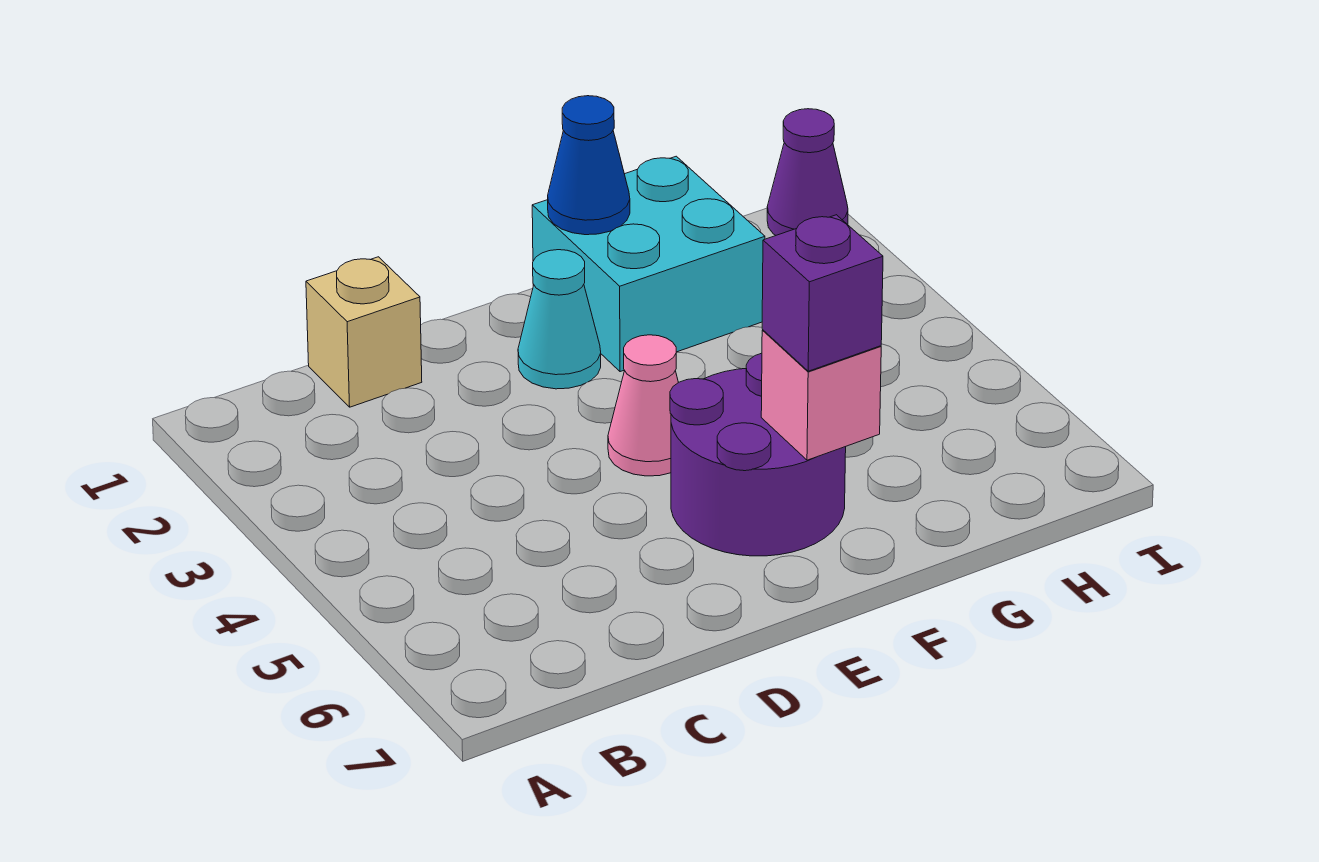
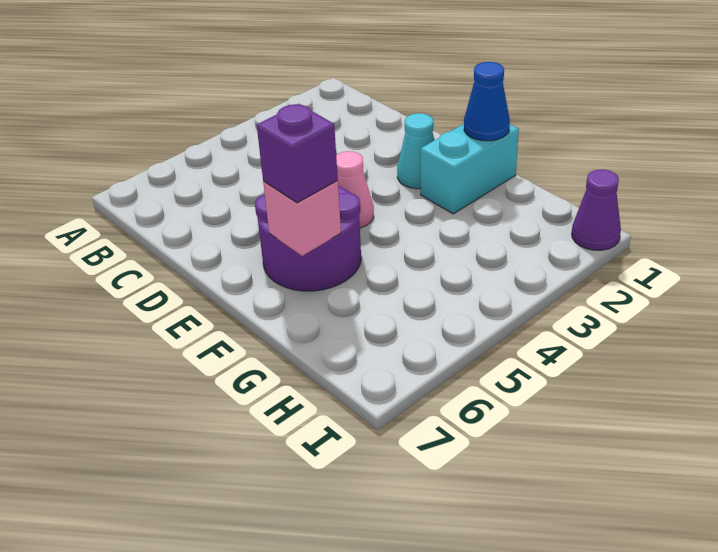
tan brick C1 level 1 -> none
cyan brick F1:G2 level 1 -> cyan brick F1:F2 level 1

